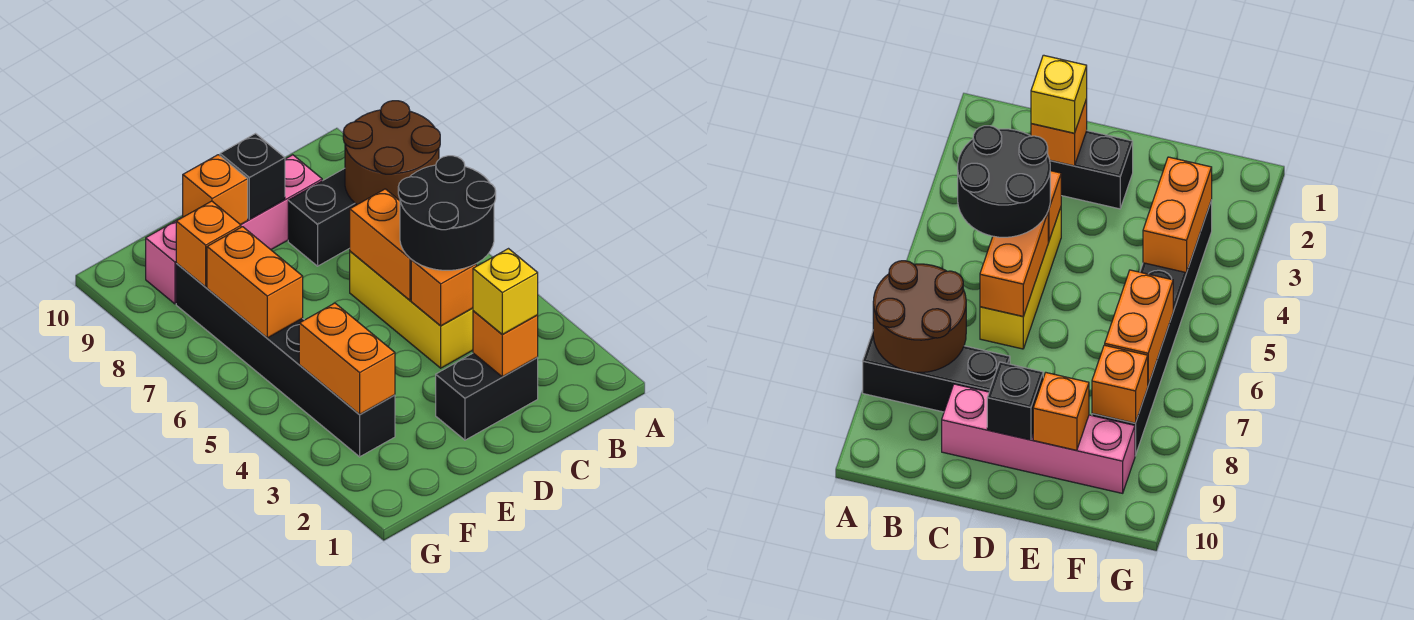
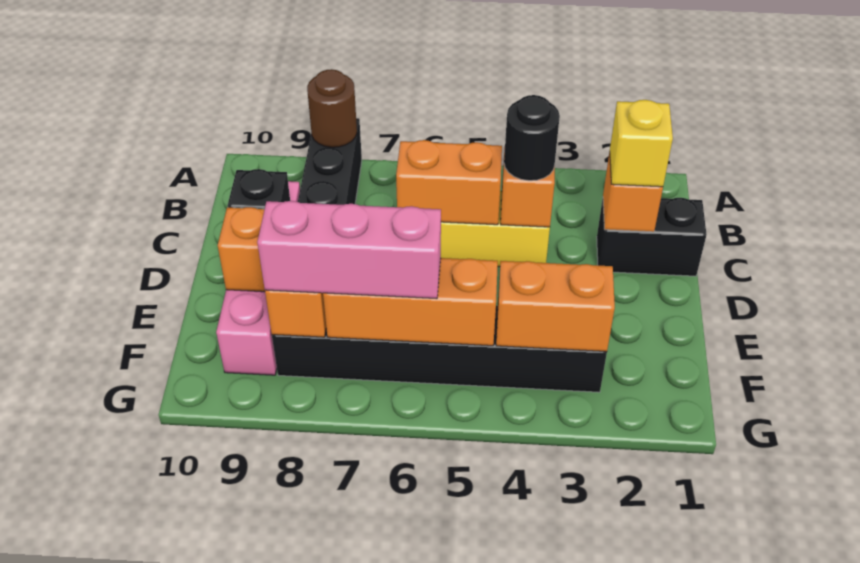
brown round brick A7:B8 level 2 -> brown round brick A8 level 2
black round brick B4:C5 level 3 -> black round brick C4 level 3
black brick C2:D2 level 1 -> black brick C1:C2 level 1
orange brick F6:F7 level 2 -> orange brick F5:F7 level 2
none -> pink brick F6:F8 level 3

